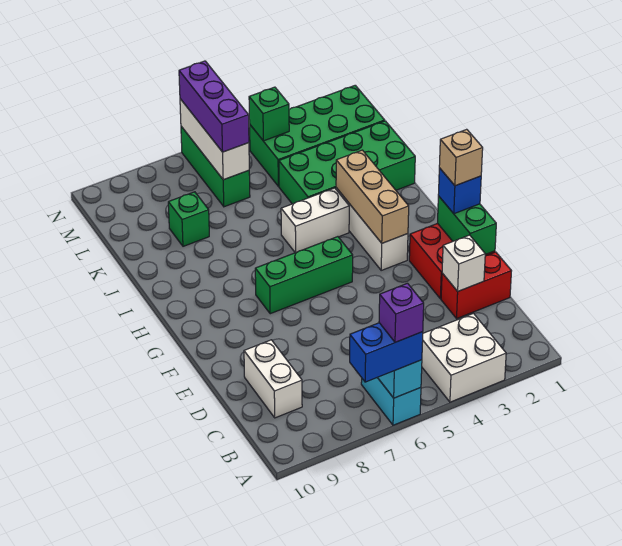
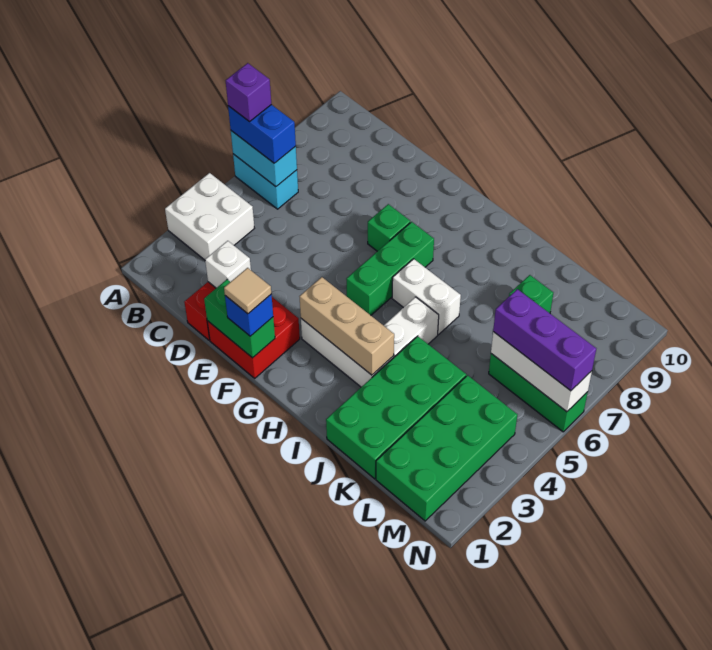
blue brick A6:A7 level 3 -> blue brick A6:B6 level 3
white brick C9:D9 level 1 -> white brick H6:I6 level 1
tan brick F1 level 4 -> tan tile F1 level 4
green brick M4 level 2 -> green brick F7 level 1

